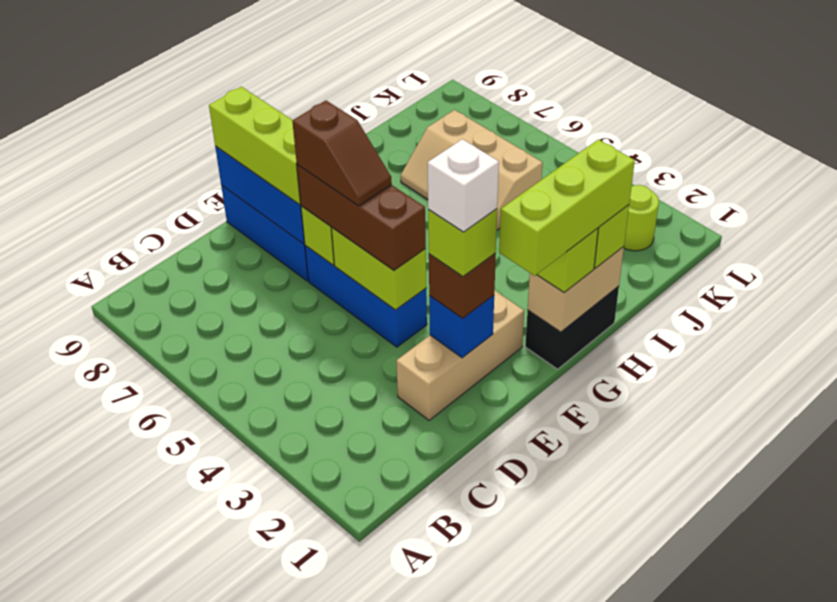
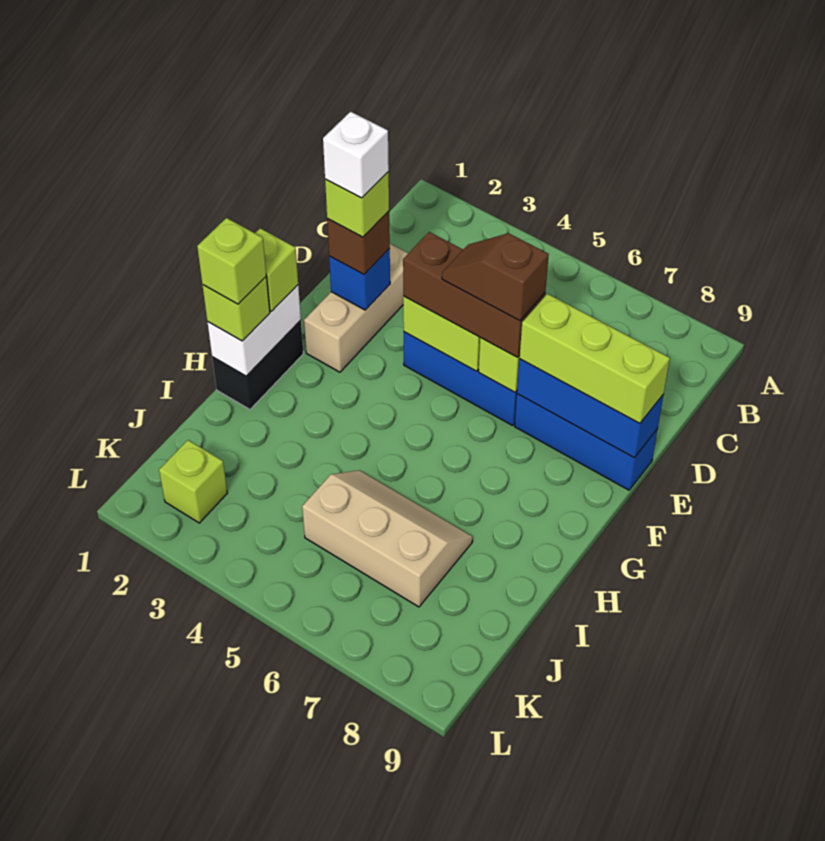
lime brick F1:H1 level 4 -> lime brick H1 level 4
tan brick G1:H1 level 2 -> white brick G1:H1 level 2
lime round brick K2 level 1 -> lime brick K2 level 1

